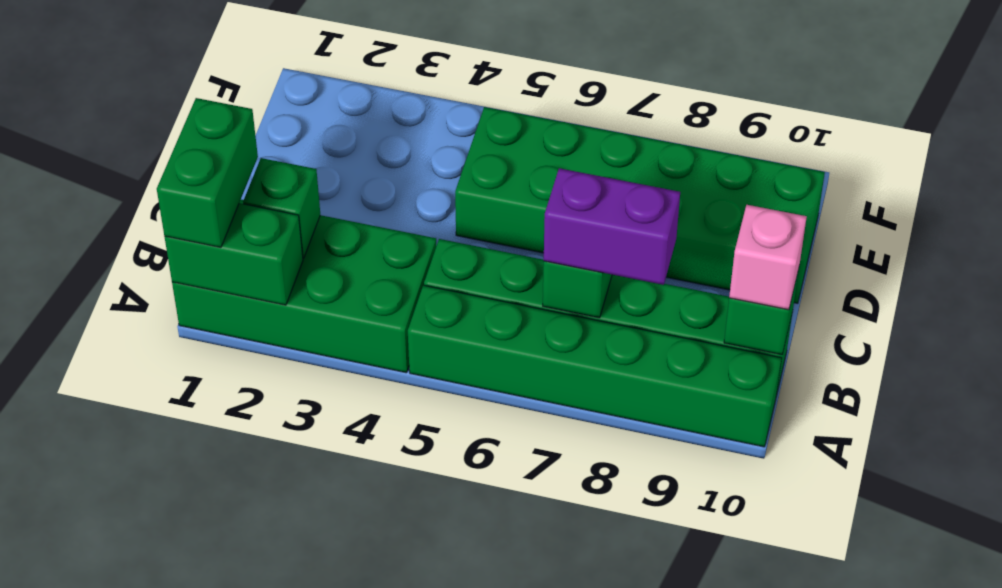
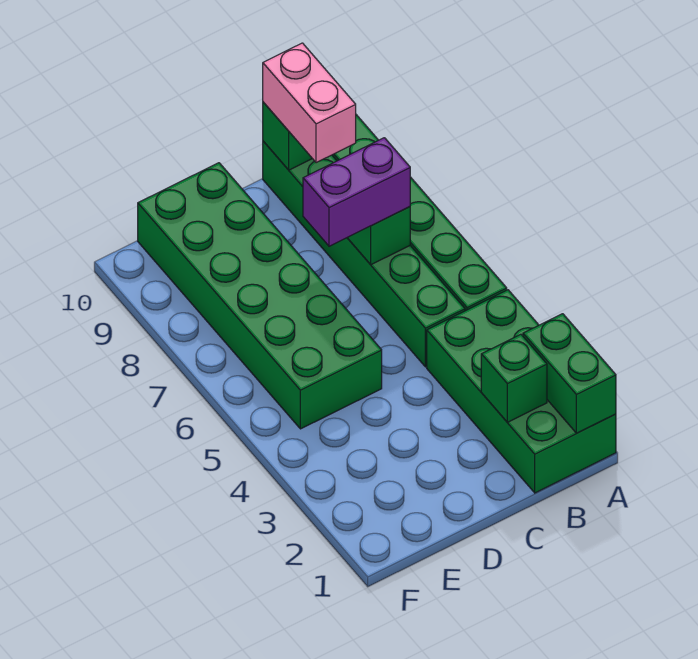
green brick A1:B1 level 3 -> none
purple brick B7:B8 level 3 -> purple brick B7:C7 level 3
pink brick B10 level 3 -> pink brick B9:B10 level 3

